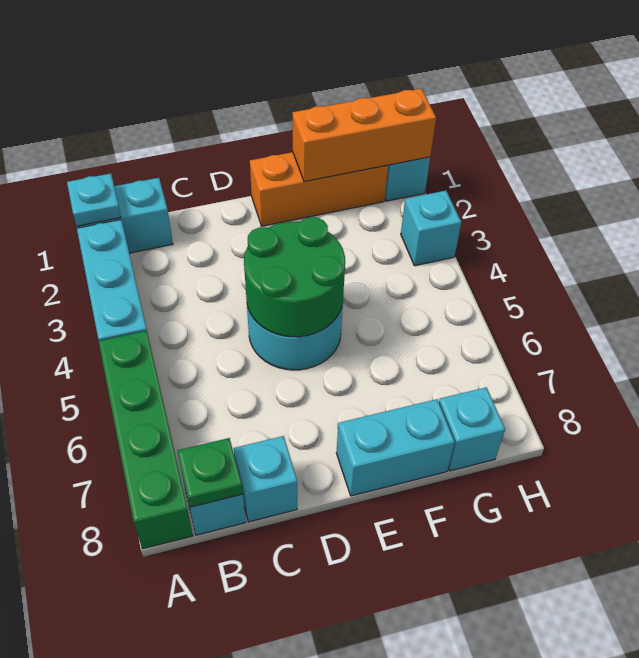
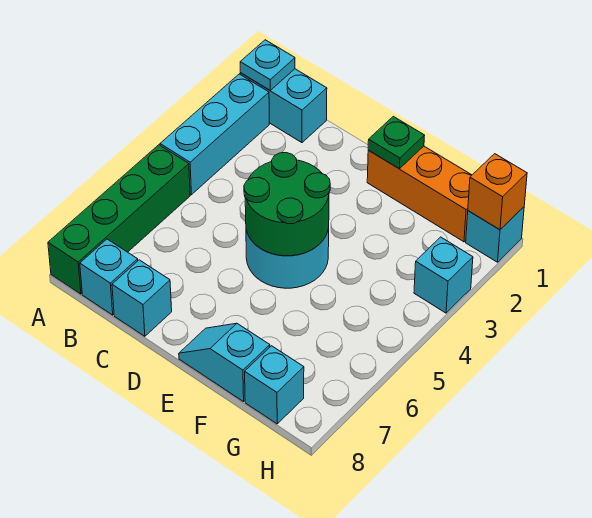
green plate B8 level 2 -> green plate E1 level 2
cyan brick E8:F8 level 1 -> cyan slope E8:F8 level 1 top F
orange brick F1:H1 level 2 -> orange brick H1 level 2

